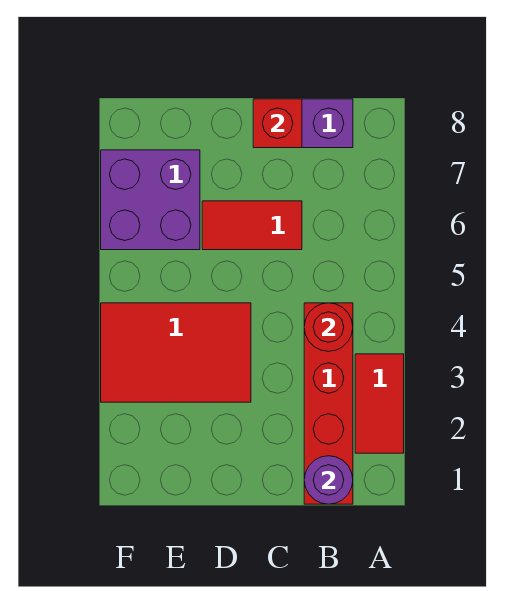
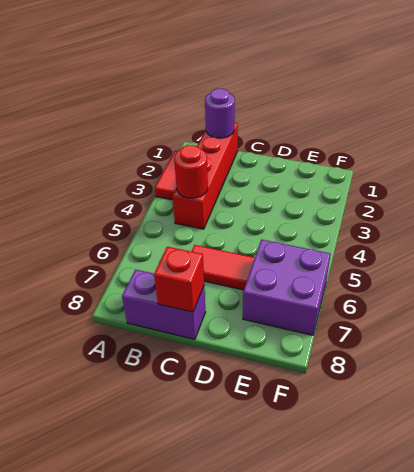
red tile D3:F4 level 1 -> none

